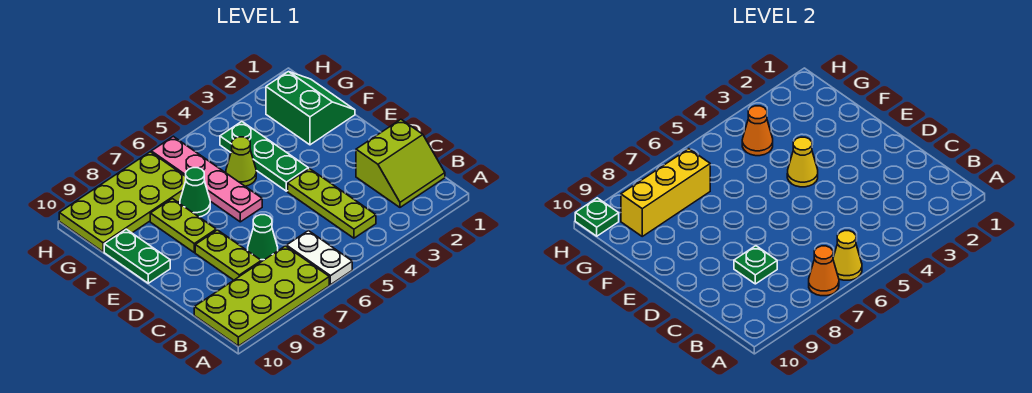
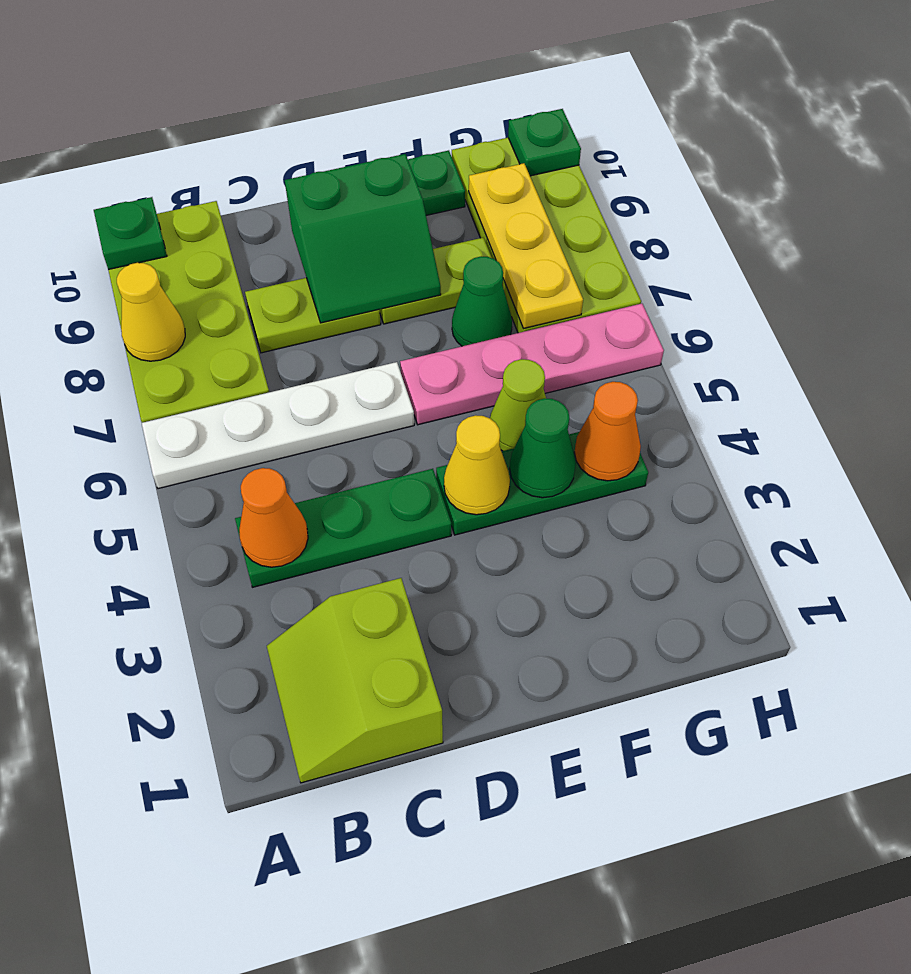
white plate A6:B6 level 1 -> white plate A6:D6 level 1
yellow cone A6 level 2 -> yellow cone A8 level 2
orange cone A7 level 2 -> orange cone B4 level 2
lime plate B4:D4 level 1 -> green plate B4:D4 level 1
green cone C7 level 1 -> green cone F4 level 2
green plate C8 level 2 -> green plate A10 level 2
green slope F1:G2 level 1 top 2 -> green slope D8:E9 level 2 top 9
yellow brick G7:G9 level 2 -> yellow plate G7:G9 level 2

